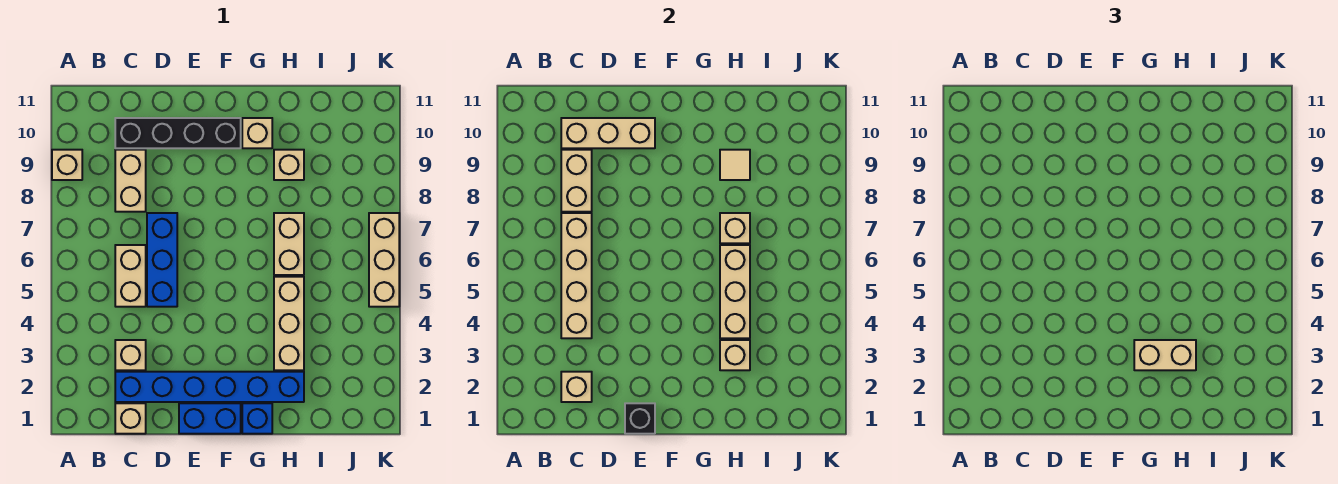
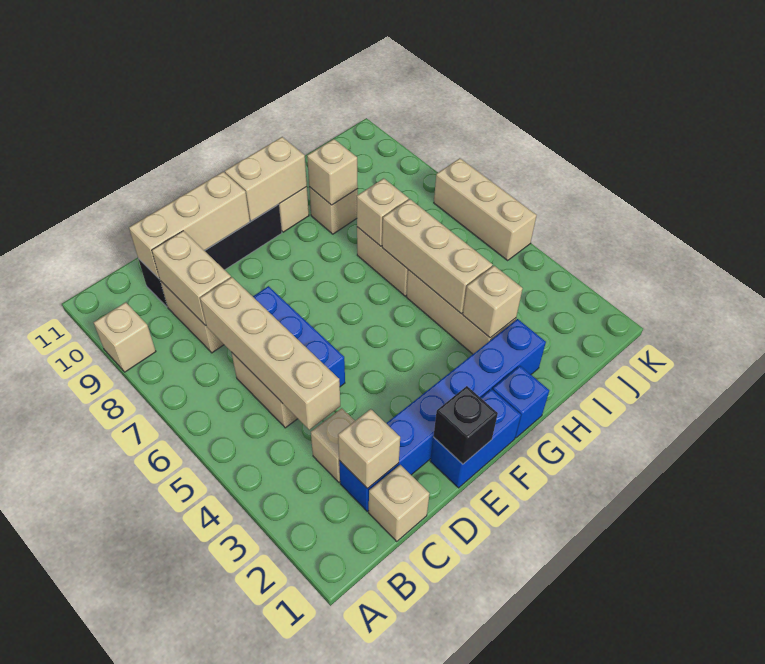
tan brick G3:H3 level 3 -> tan brick F10:G10 level 2
tan tile H9 level 2 -> tan brick H9 level 2

